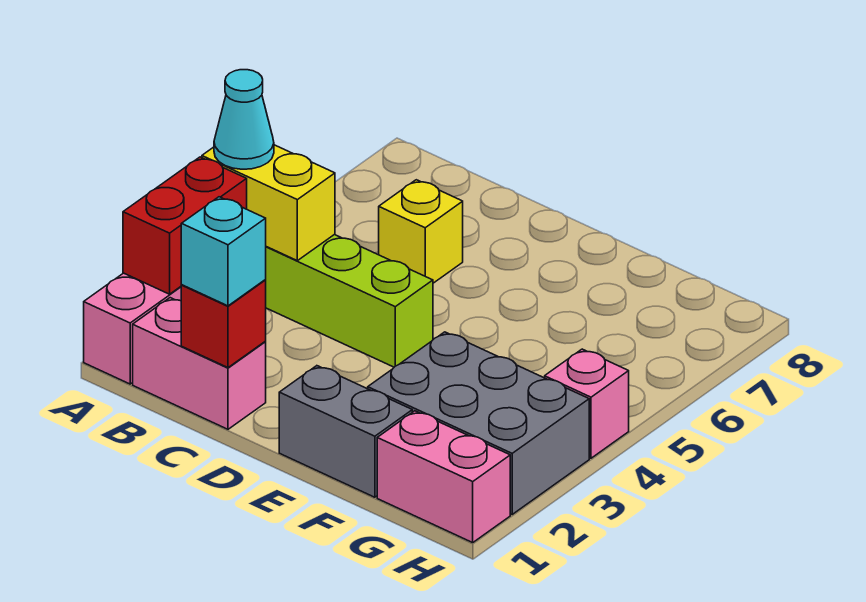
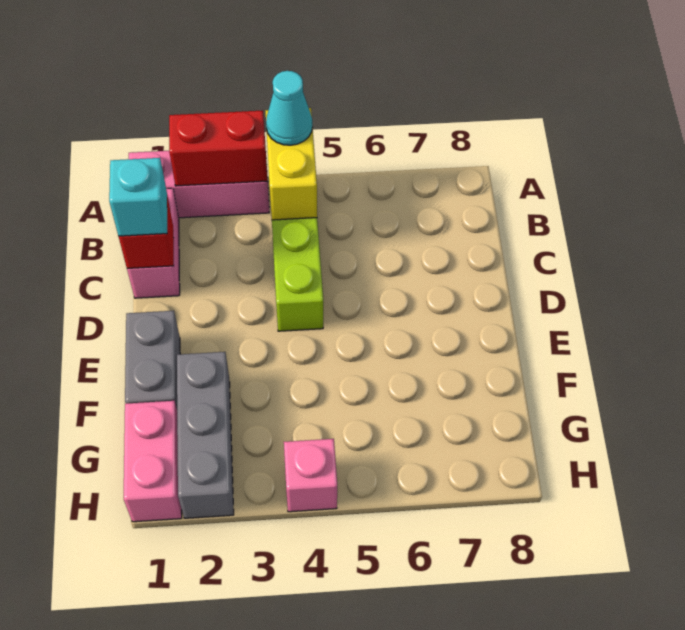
yellow brick C6 level 1 -> none
grey brick F2:H3 level 1 -> grey brick F2:H2 level 1

